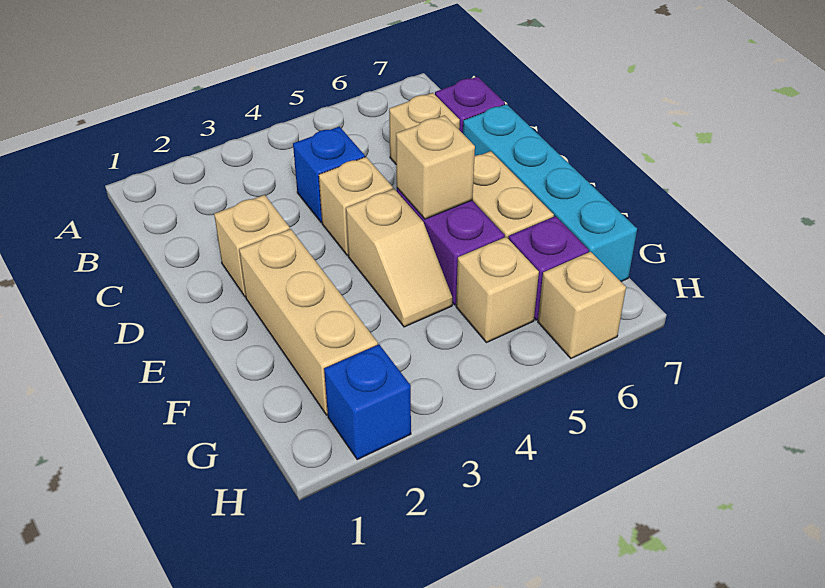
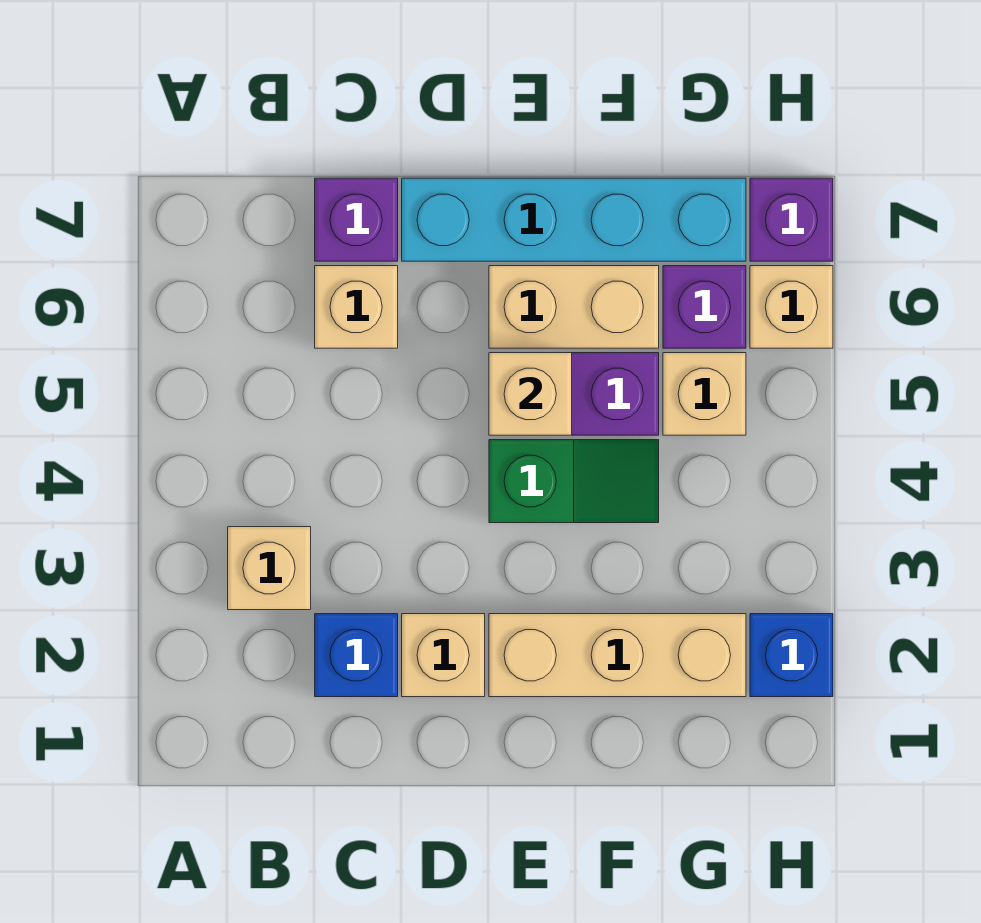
blue brick C4 level 1 -> blue brick C2 level 1
tan brick D4 level 1 -> tan brick B3 level 1
tan slope E4:F4 level 1 top E -> green slope E4:F4 level 1 top E
none -> purple brick H7 level 1

